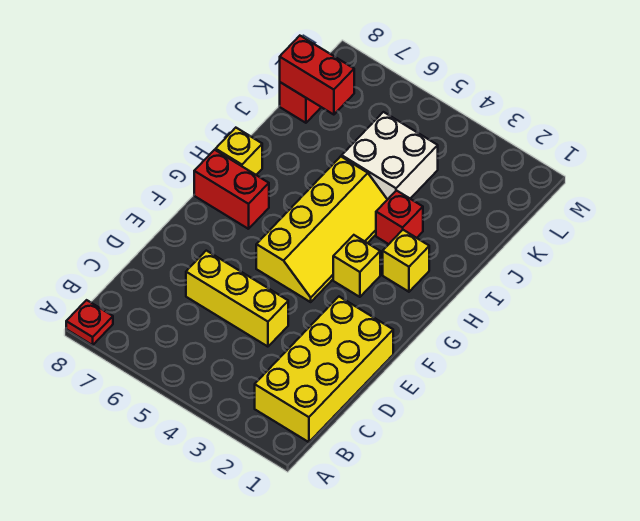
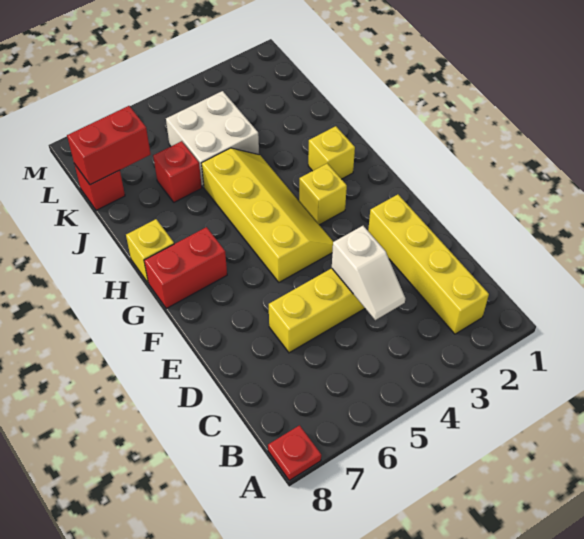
yellow brick B1:E2 level 1 -> yellow brick B2:E2 level 1
none -> white slope C4:D4 level 2 top D
red brick I3 level 1 -> red brick J6 level 1

